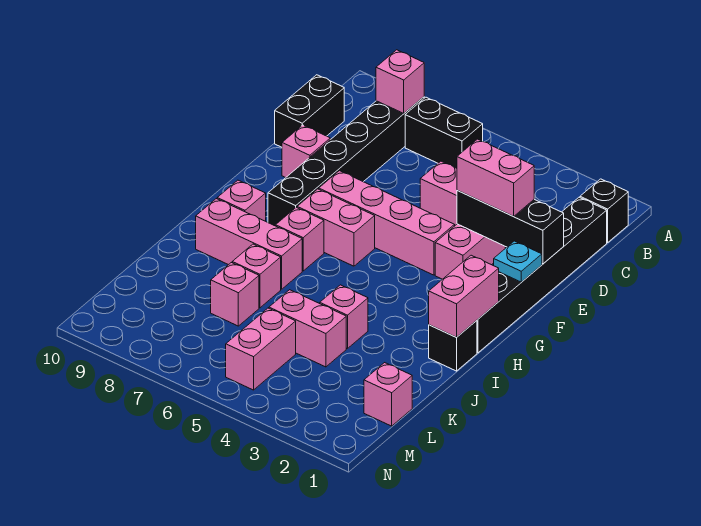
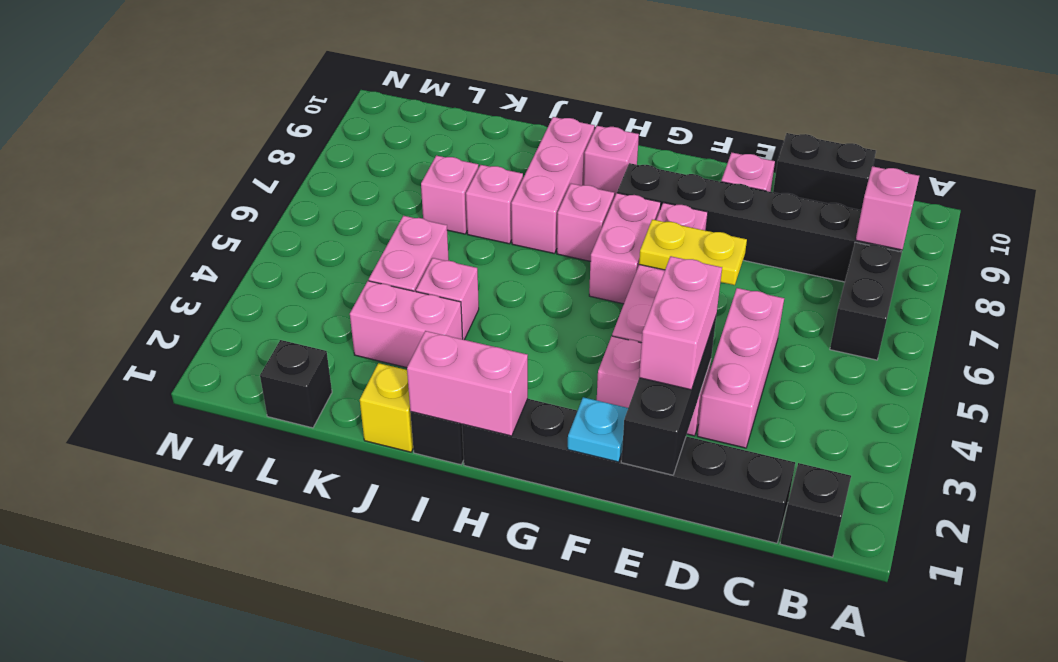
none -> yellow plate E6:F6 level 2
none -> yellow brick J1 level 1
pink brick L1 level 1 -> black brick L1 level 1
pink brick L5:M5 level 1 -> pink brick J3:K3 level 1

